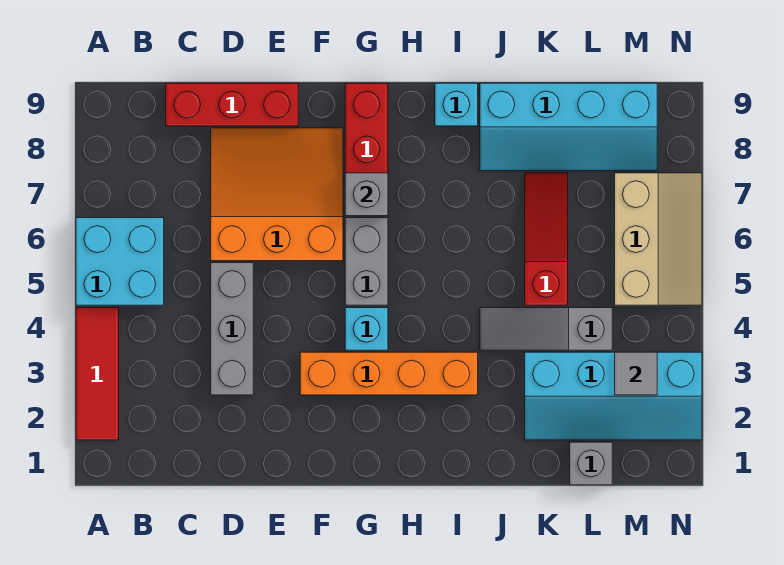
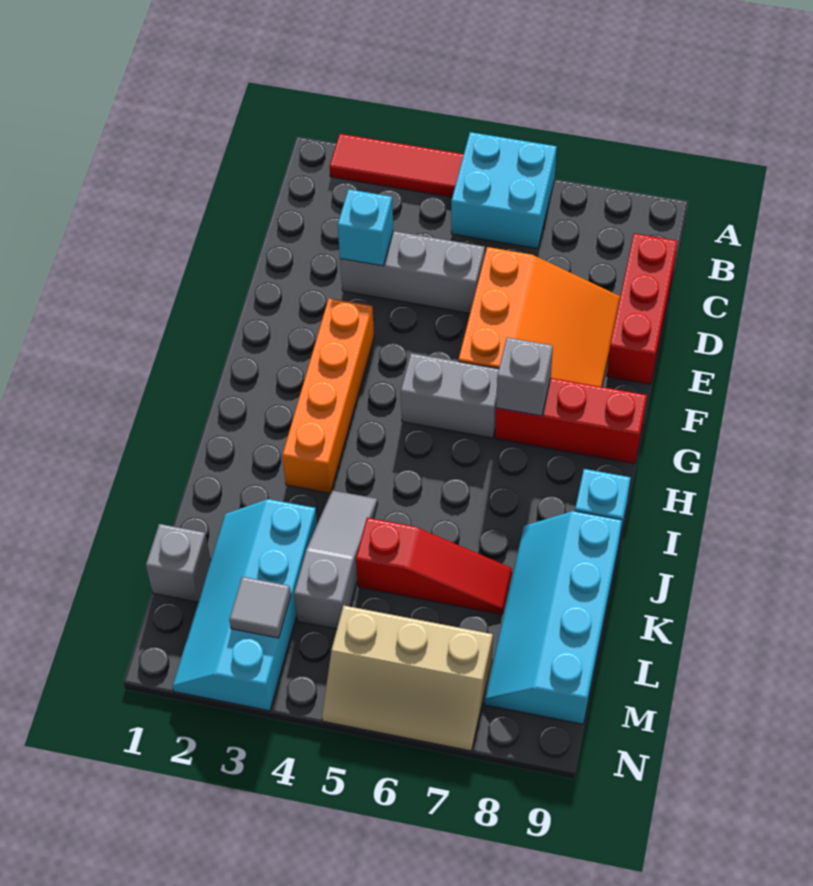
cyan brick G4 level 1 -> cyan brick D3 level 2

